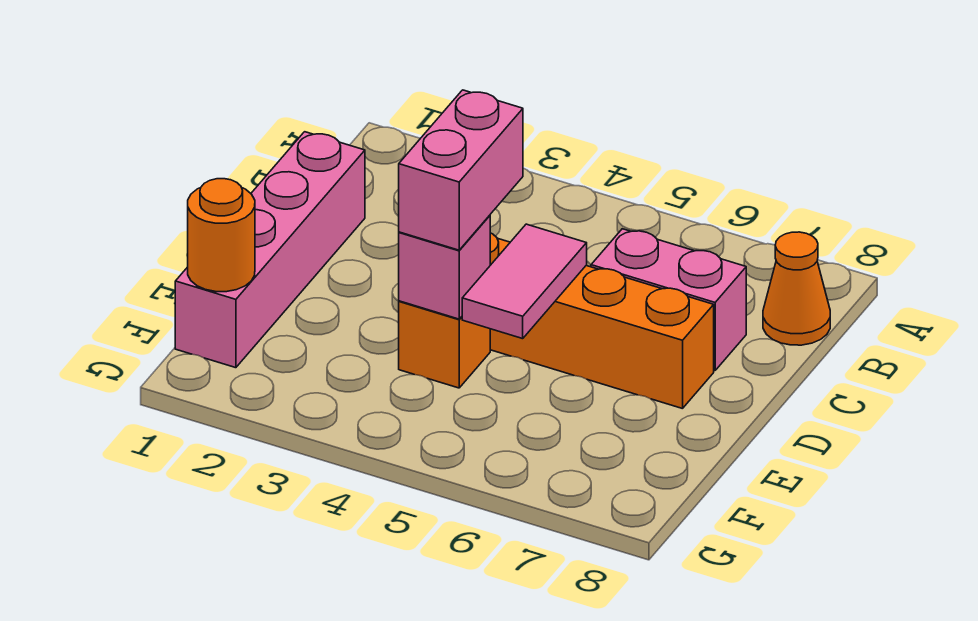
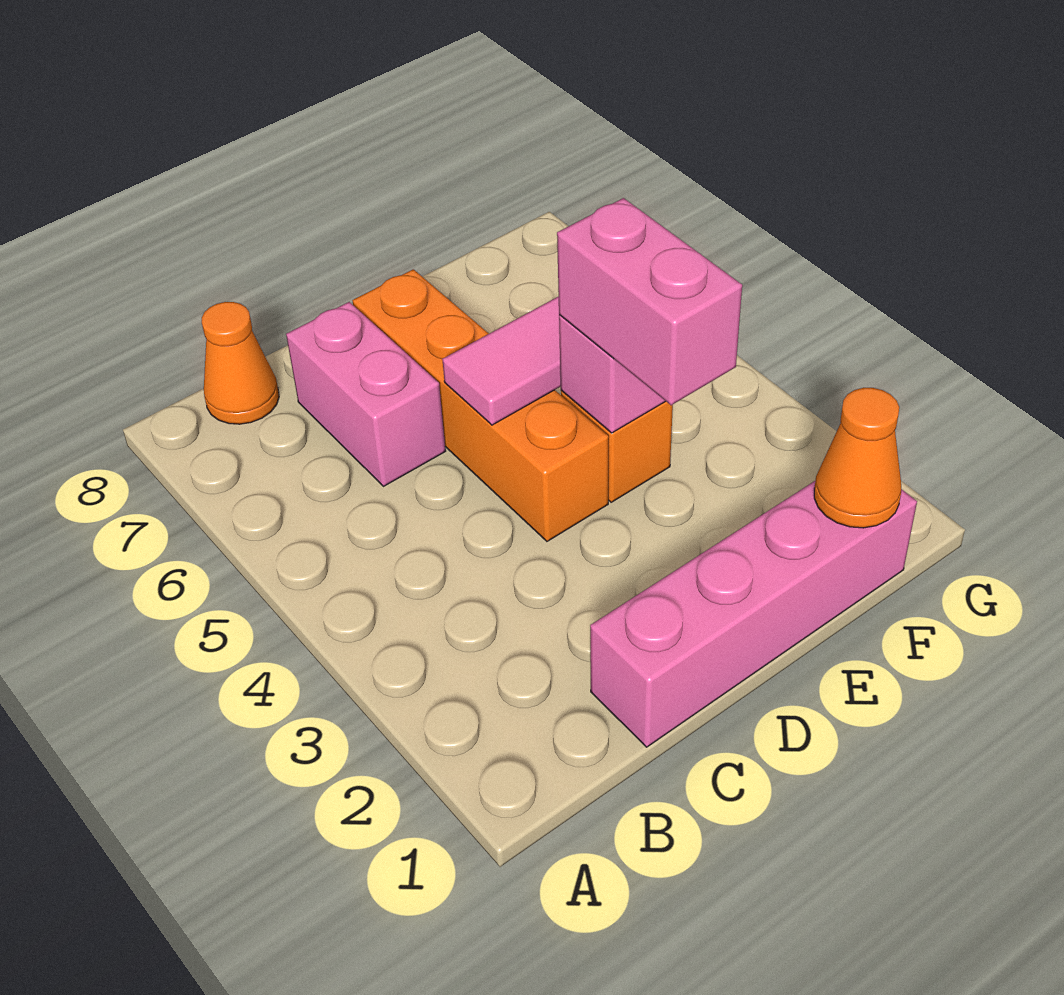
pink brick D4:E4 level 3 -> pink brick E3:E4 level 3
orange round brick F1 level 2 -> orange cone F1 level 2

